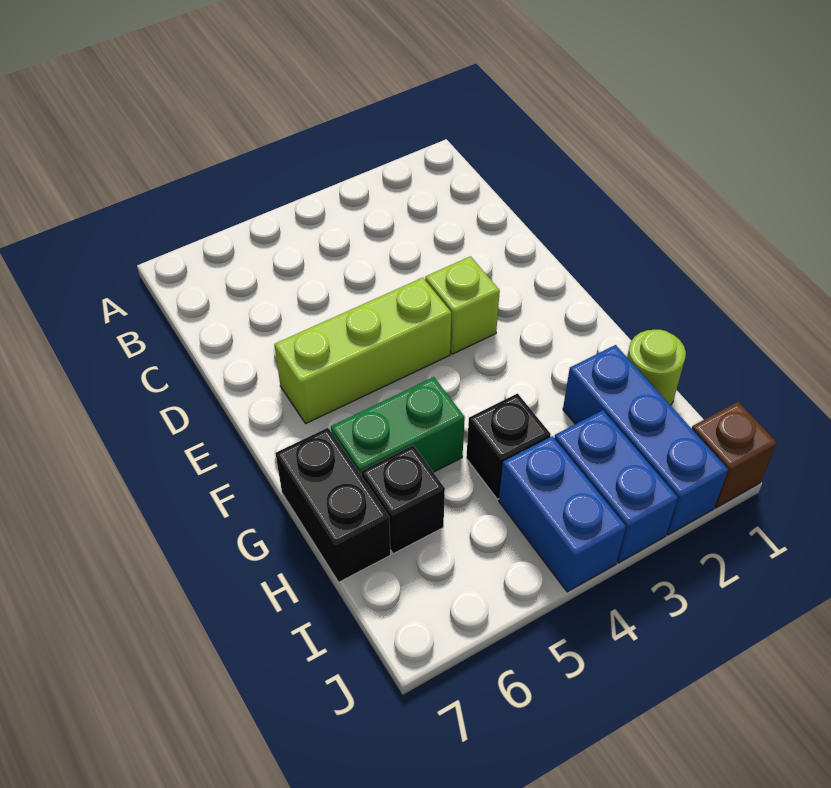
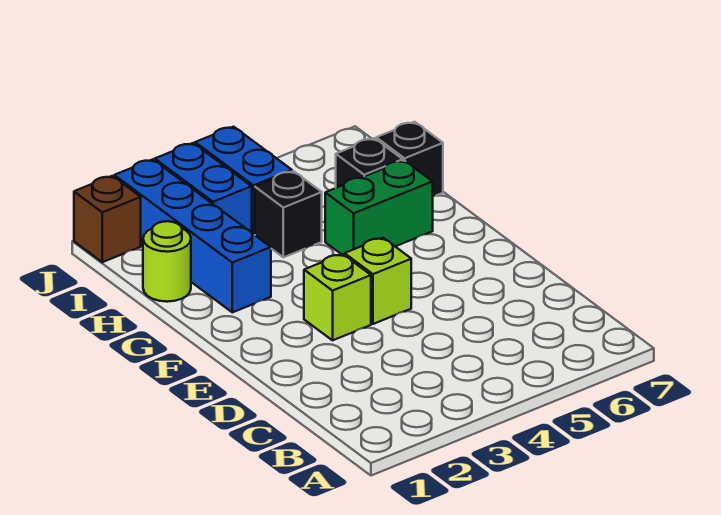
lime brick E4:E6 level 1 -> lime brick E4 level 1
black brick G7:H7 level 1 -> black brick H7 level 1
blue brick H2:J2 level 1 -> blue brick G2:J2 level 1

